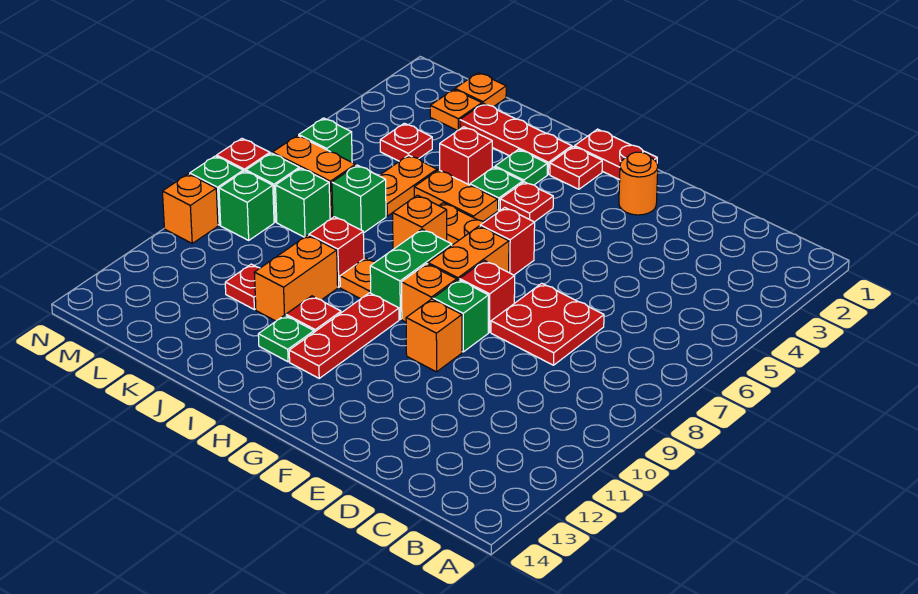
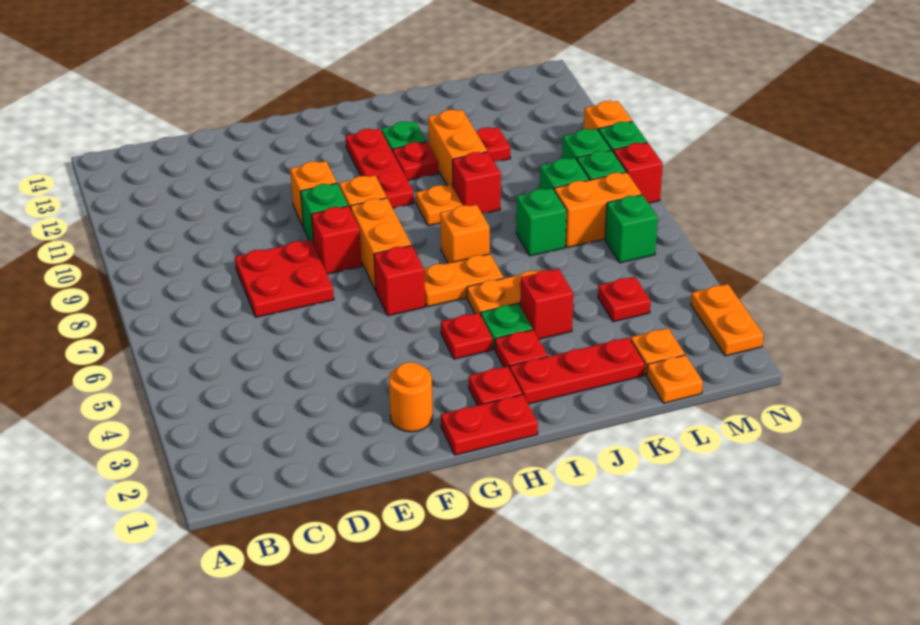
green brick H8:H9 level 1 -> none
green plate I3 level 1 -> red plate I3 level 1
orange plate K5:K6 level 1 -> orange plate N2:N3 level 1

